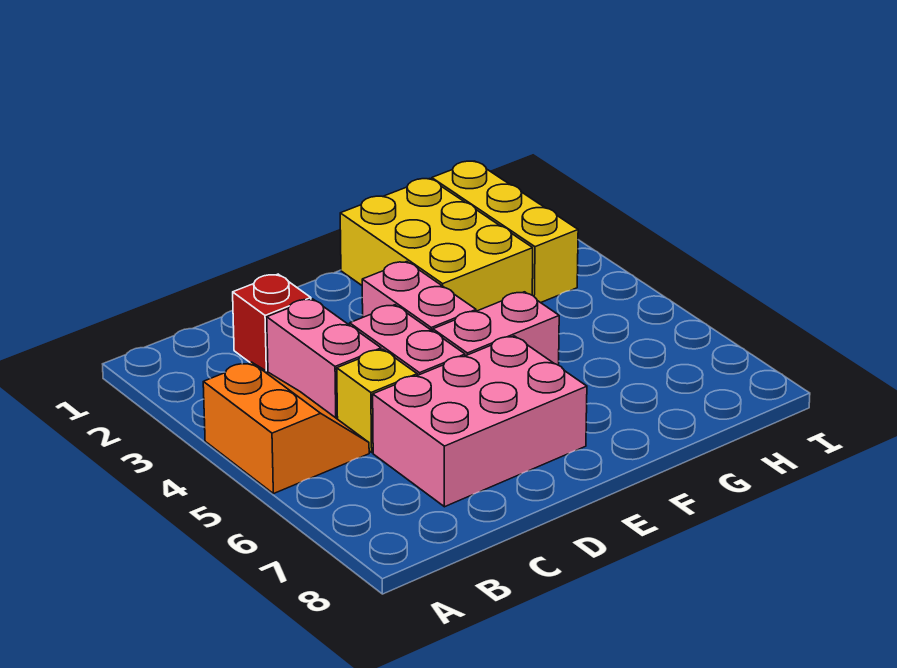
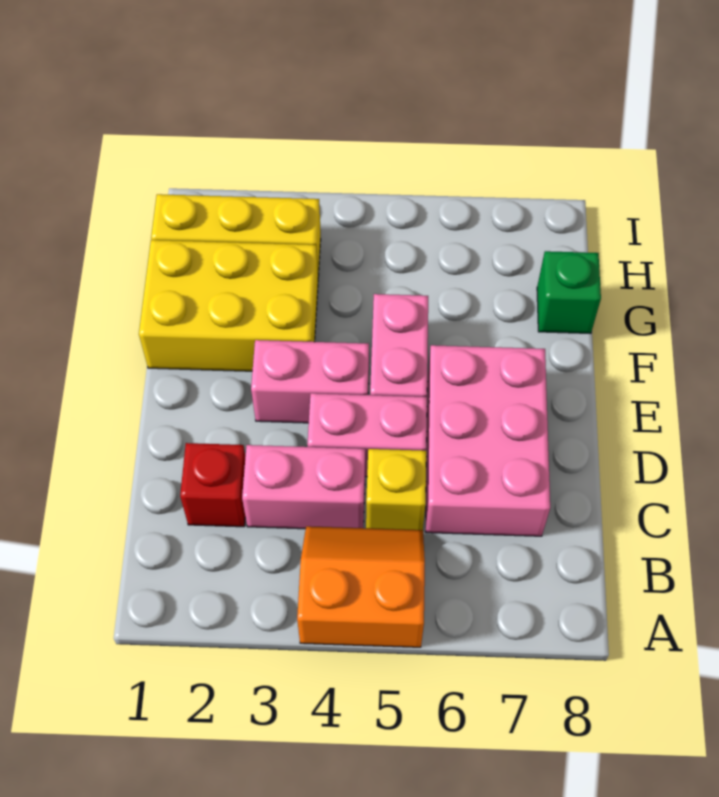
none -> green brick G8 level 1

